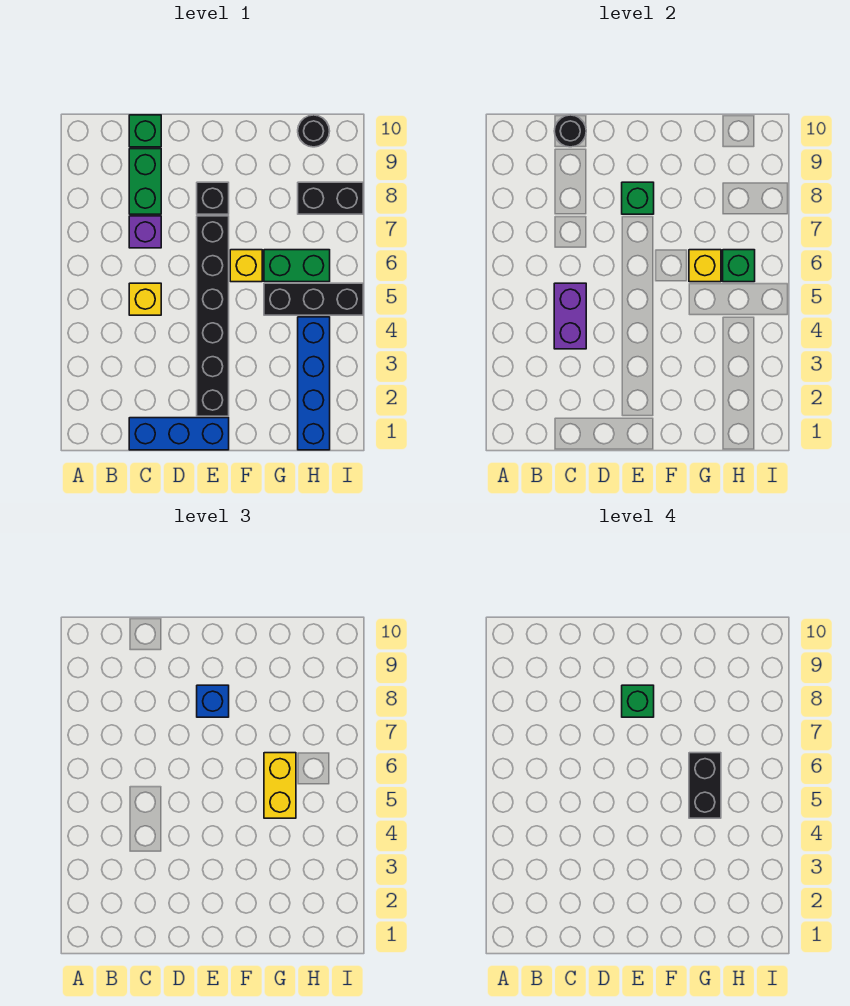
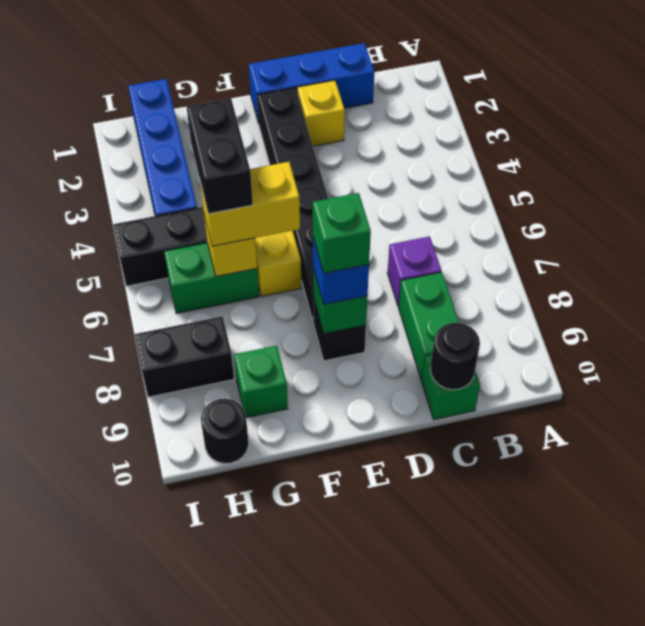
purple brick C4:C5 level 2 -> none
yellow brick C5 level 1 -> yellow brick D2 level 1
yellow brick G5:G6 level 3 -> yellow brick F6:G6 level 3
green brick H6 level 2 -> green brick G9 level 1

